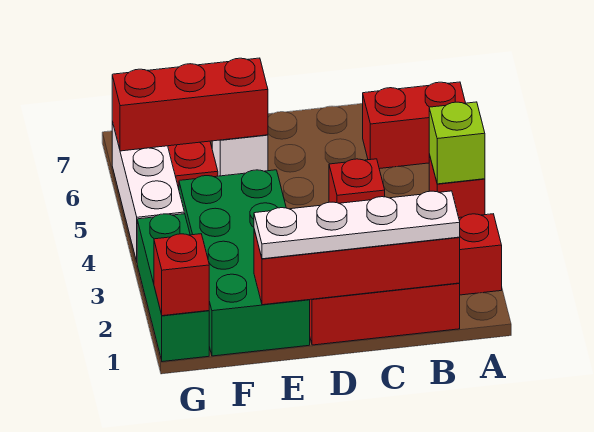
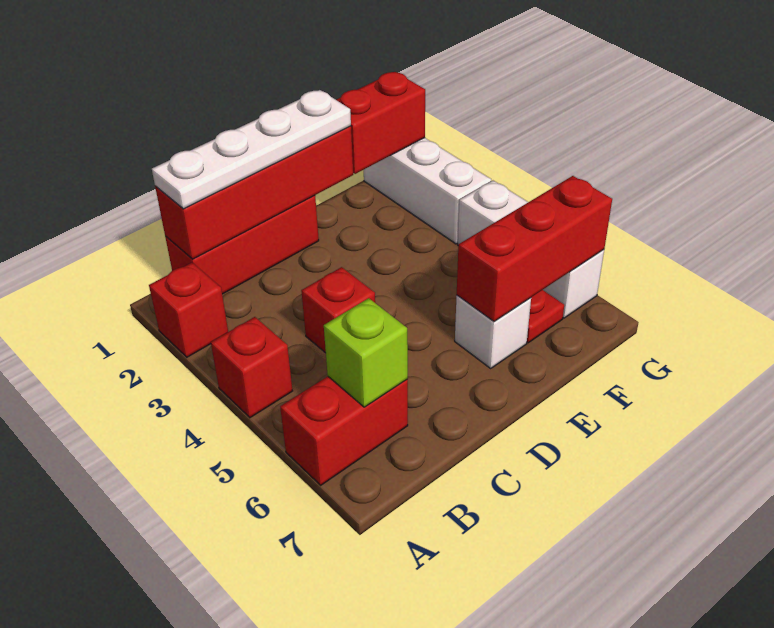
lime brick A4 level 2 -> lime brick B6 level 2
green brick E1:F4 level 1 -> none
green brick G1:G3 level 1 -> white brick G1:G3 level 1
red brick G1 level 2 -> red brick F1:G1 level 2

